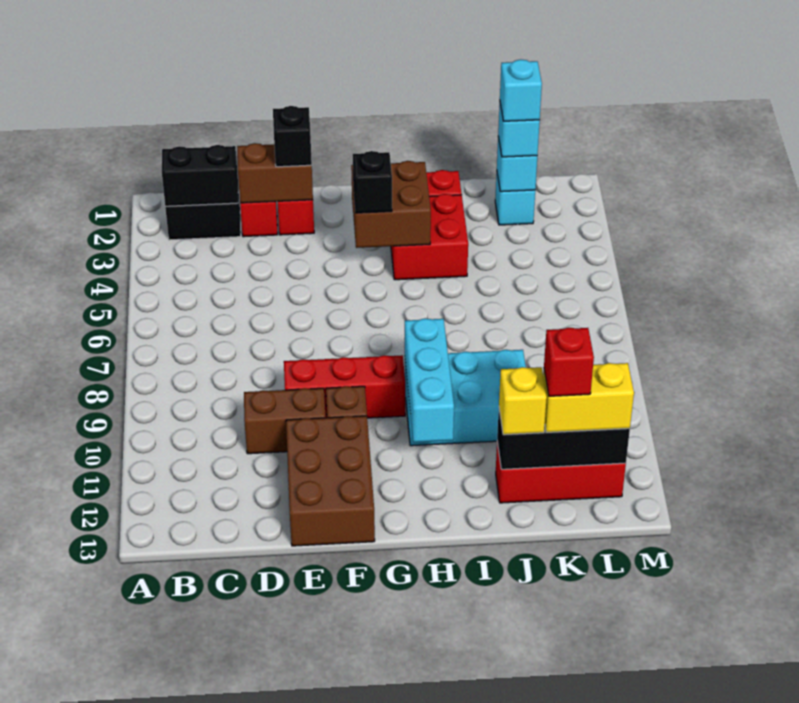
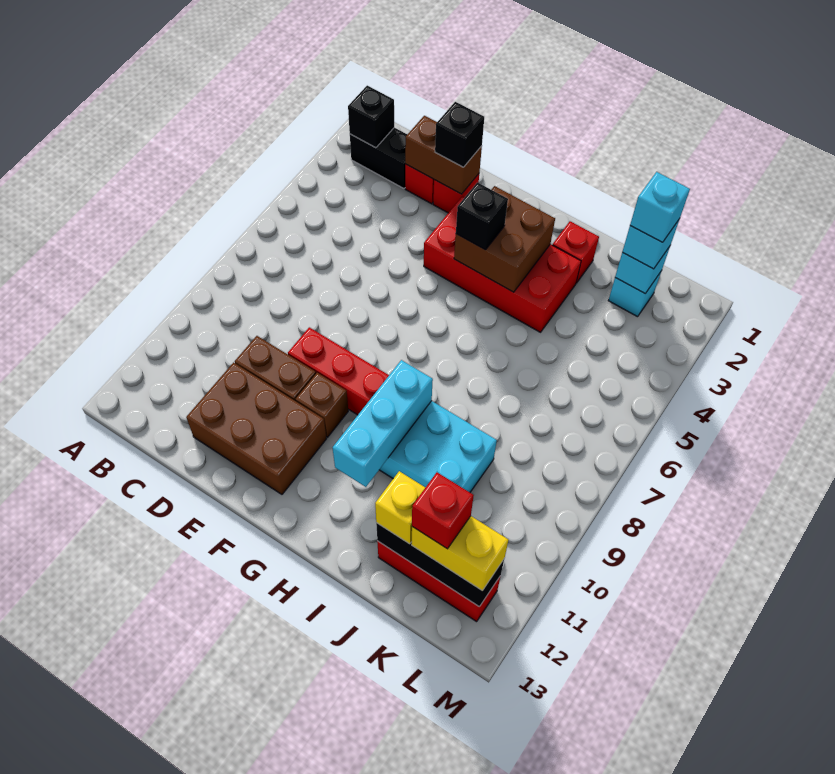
black brick B2:C2 level 2 -> black brick B2 level 2
brown brick E11:F13 level 1 -> brown brick D11:F12 level 1
red brick H3:I4 level 1 -> red brick F3:I4 level 1

